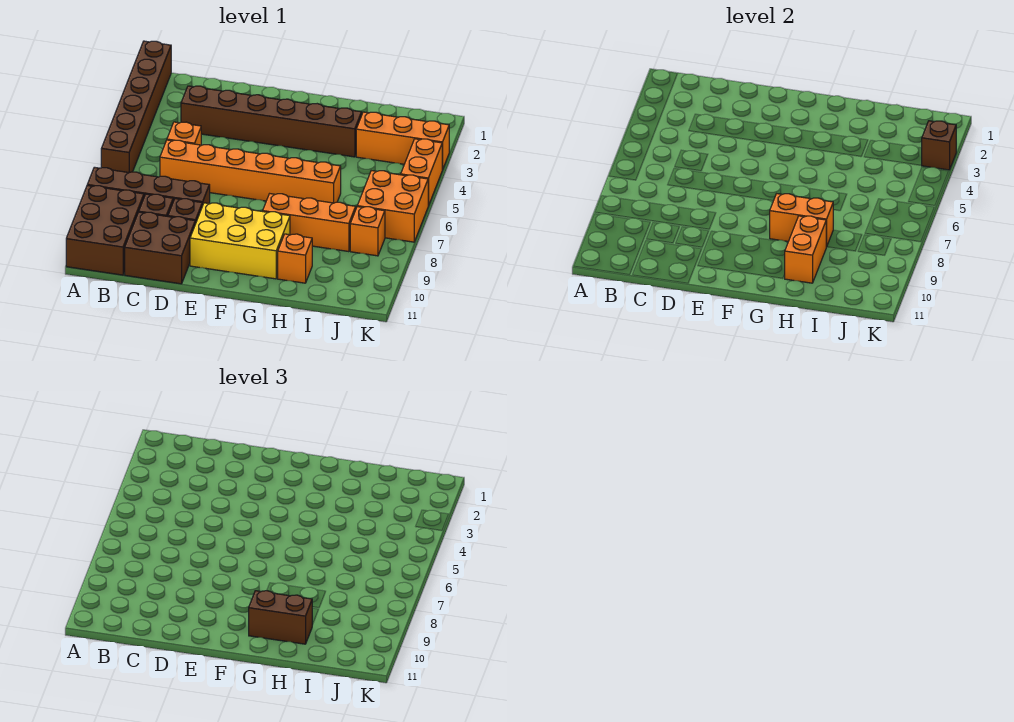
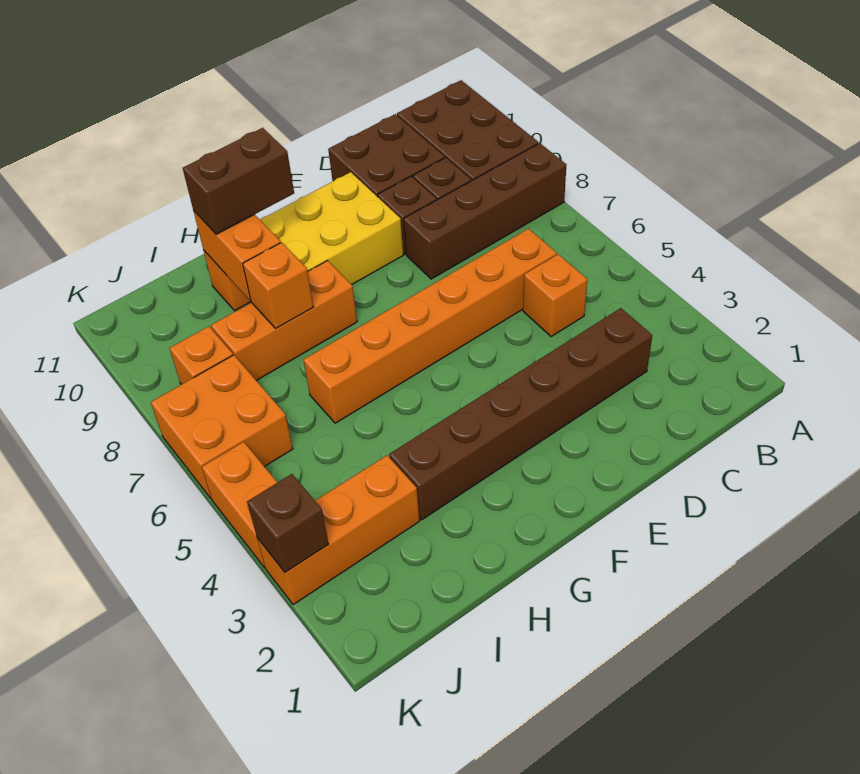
brown brick A1:A6 level 1 -> none
orange brick G8:H8 level 2 -> orange brick H8 level 2

